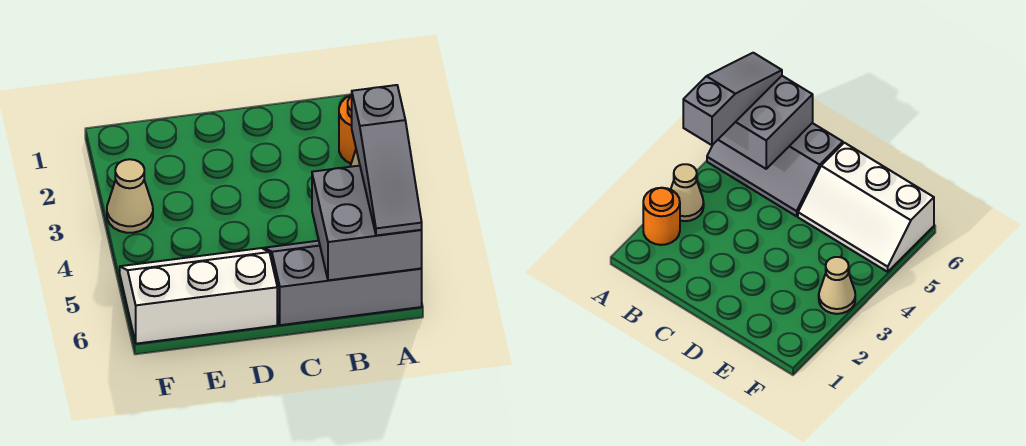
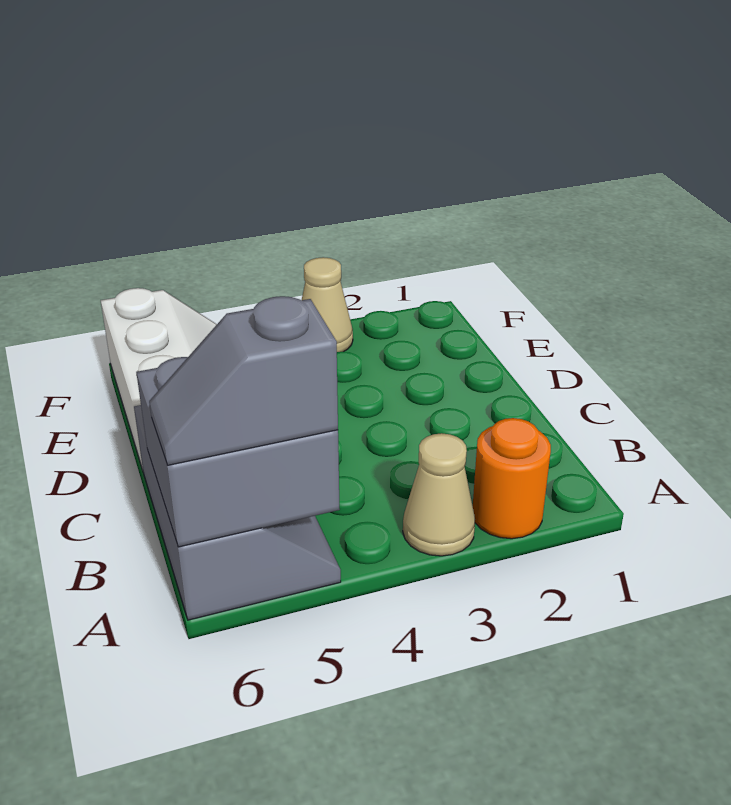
grey slope A4:A6 level 3 top 4 -> grey slope A5:A6 level 3 top 5

